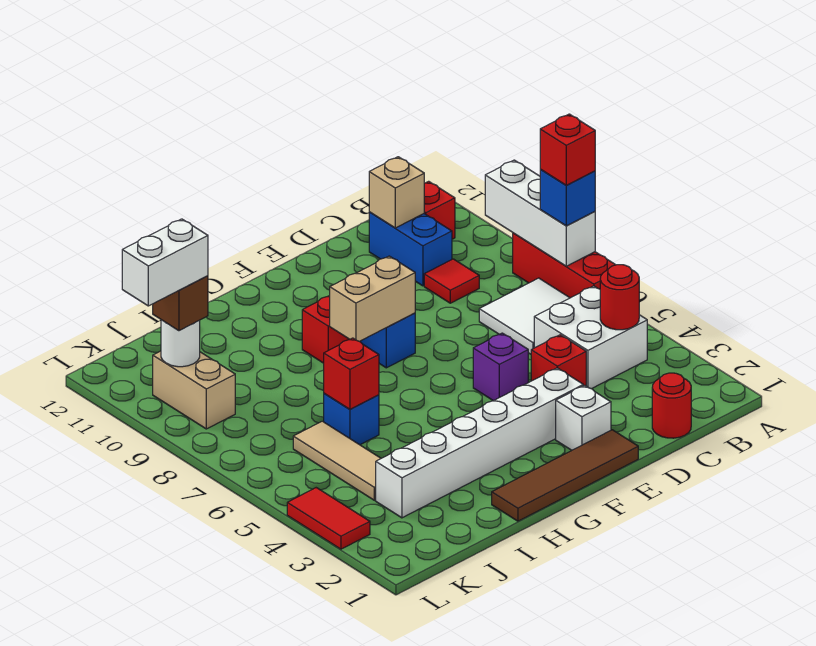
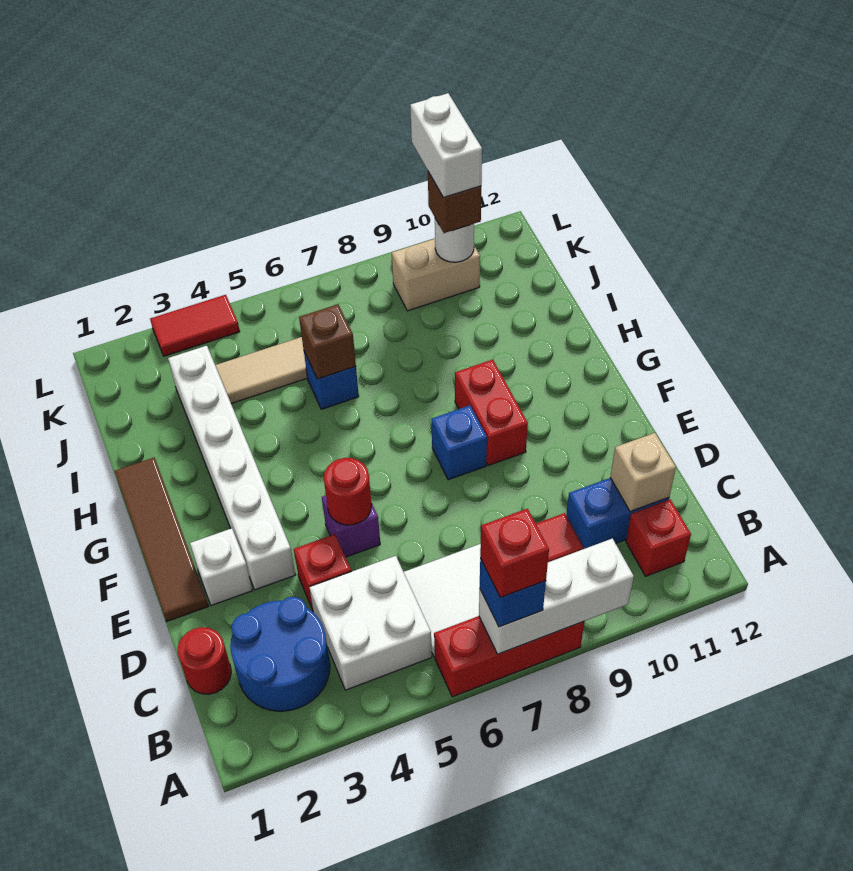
none -> blue round brick B2:C3 level 1
red round brick B4 level 2 -> red round brick E5 level 2
tan brick F8:G8 level 2 -> none
red brick I6 level 2 -> brown brick I6 level 2

